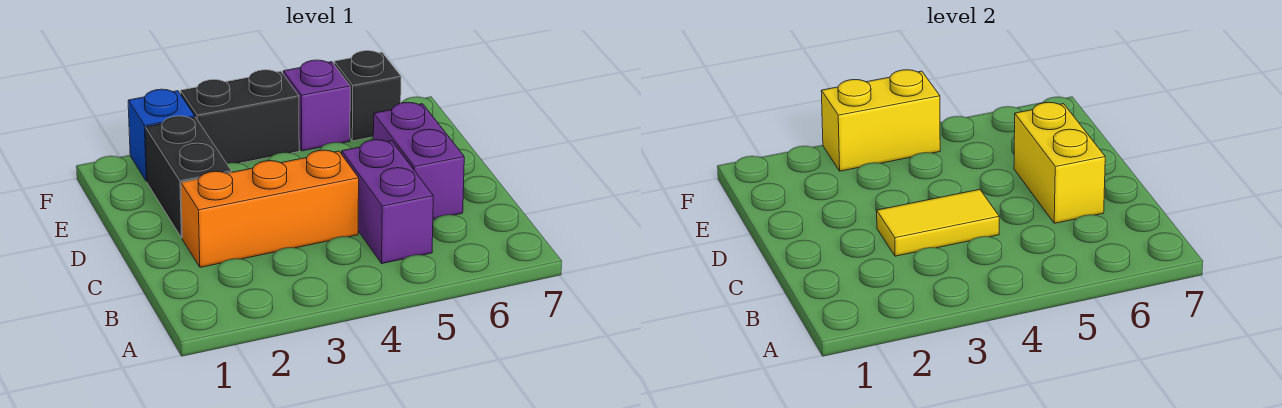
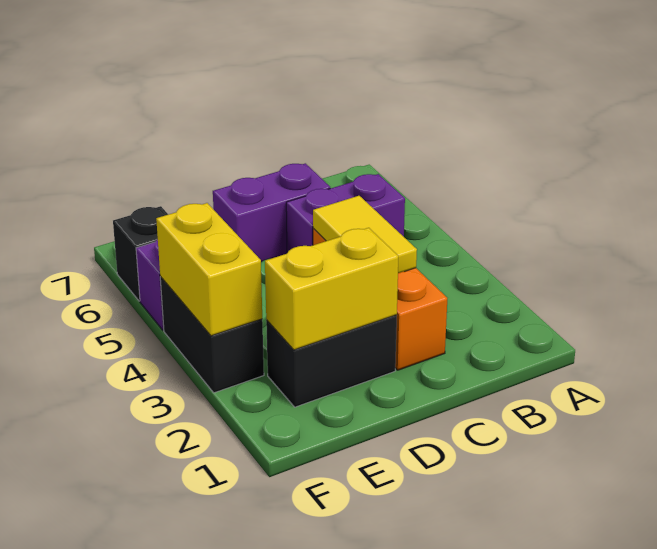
yellow brick C6:D6 level 2 -> yellow brick D2:E2 level 2
blue brick F2 level 1 -> none

